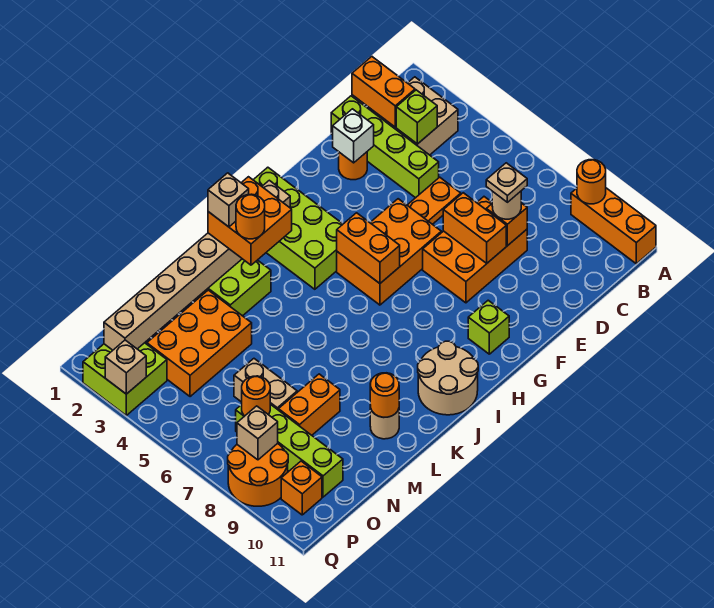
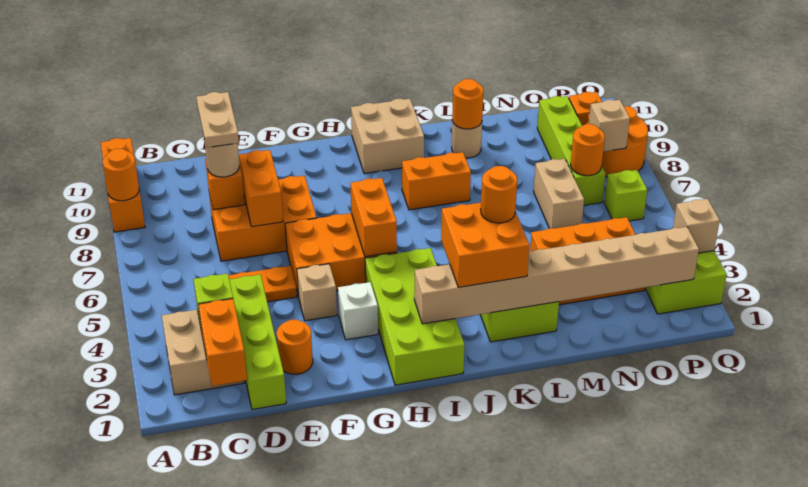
tan plate D8 level 4 -> tan plate D8:D9 level 4
white brick E2 level 2 -> white brick G3 level 1
lime brick G10 level 1 -> lime brick P6 level 1
tan round brick I10:J11 level 1 -> tan brick I10:J11 level 1
tan brick K2 level 4 -> tan brick F4 level 1
orange brick M8:N8 level 1 -> orange brick J8:K8 level 1

